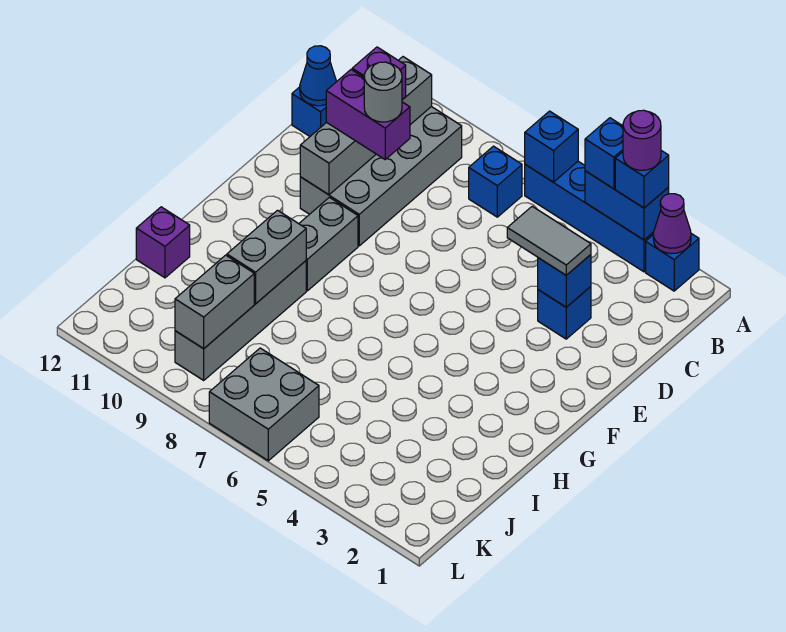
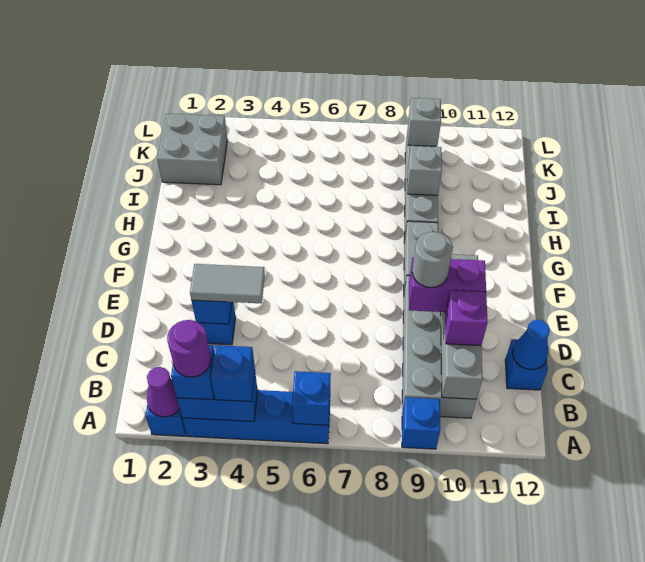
blue brick B7 level 1 -> blue brick A9 level 1
grey brick H9:I9 level 2 -> grey brick I9 level 2
purple brick I12 level 1 -> none
grey brick J9:K9 level 2 -> grey brick K9 level 2
grey brick K6:L7 level 1 -> grey brick J1:K2 level 1

